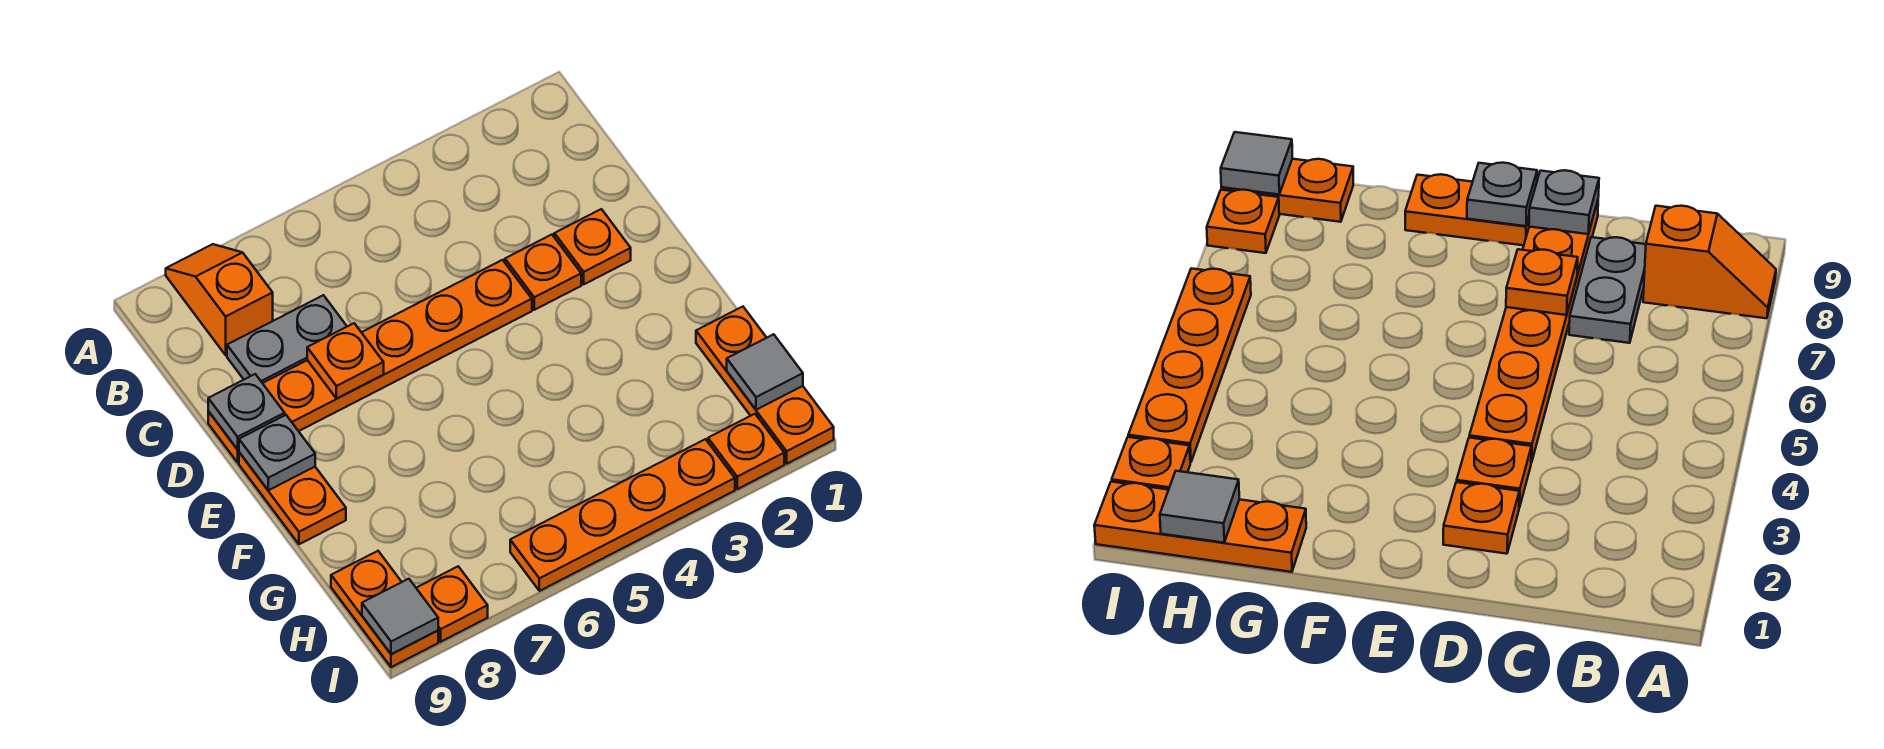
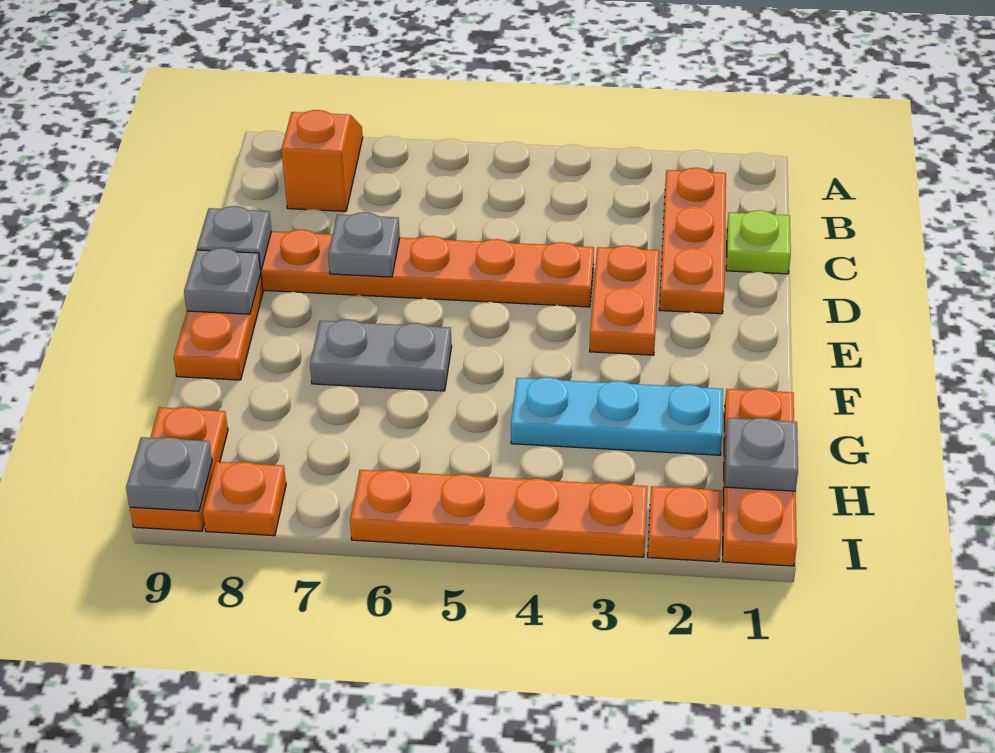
none -> lime plate C1 level 1
grey plate C7:C8 level 1 -> grey plate F6:F7 level 1
orange plate D2 level 1 -> orange plate B2:D2 level 1
orange plate D3 level 1 -> orange plate D3:E3 level 1
orange plate D7 level 2 -> grey plate D7 level 2
none -> cyan plate G2:G4 level 1
grey tile H1 level 2 -> grey plate H1 level 2
grey tile I9 level 2 -> grey plate I9 level 2

